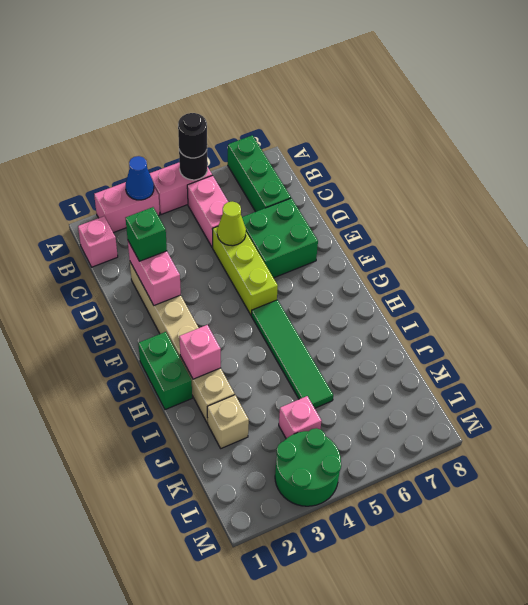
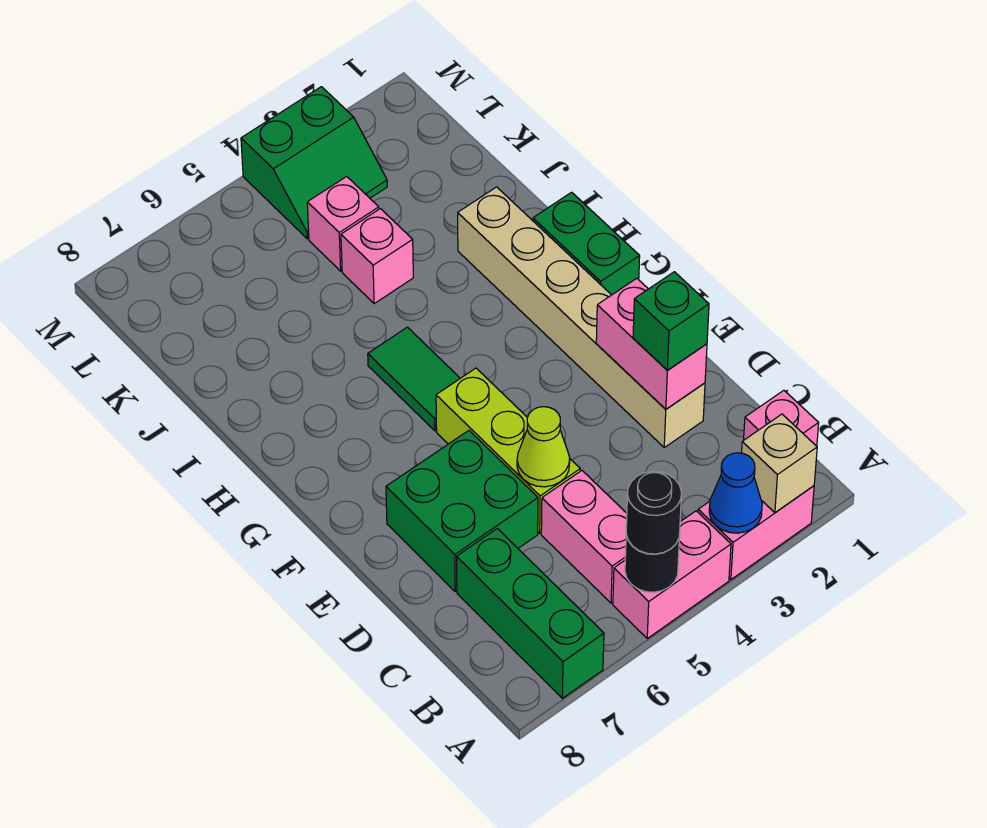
green tile G5:J5 level 1 -> green tile G5:H5 level 1
pink brick H2 level 2 -> pink brick J4 level 1
tan brick J2 level 1 -> tan brick A2 level 2
green round brick L3:M4 level 1 -> green slope L3:M4 level 1 top M

